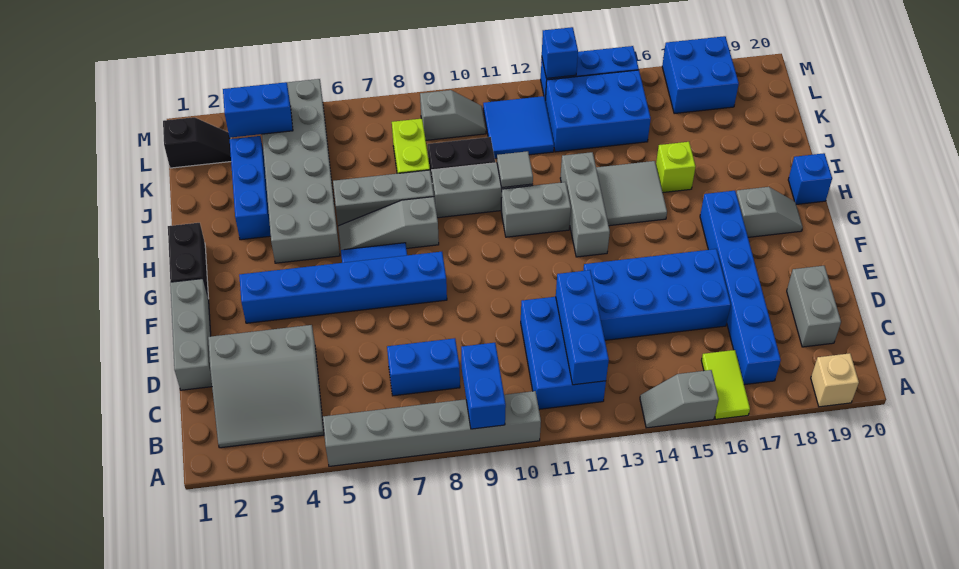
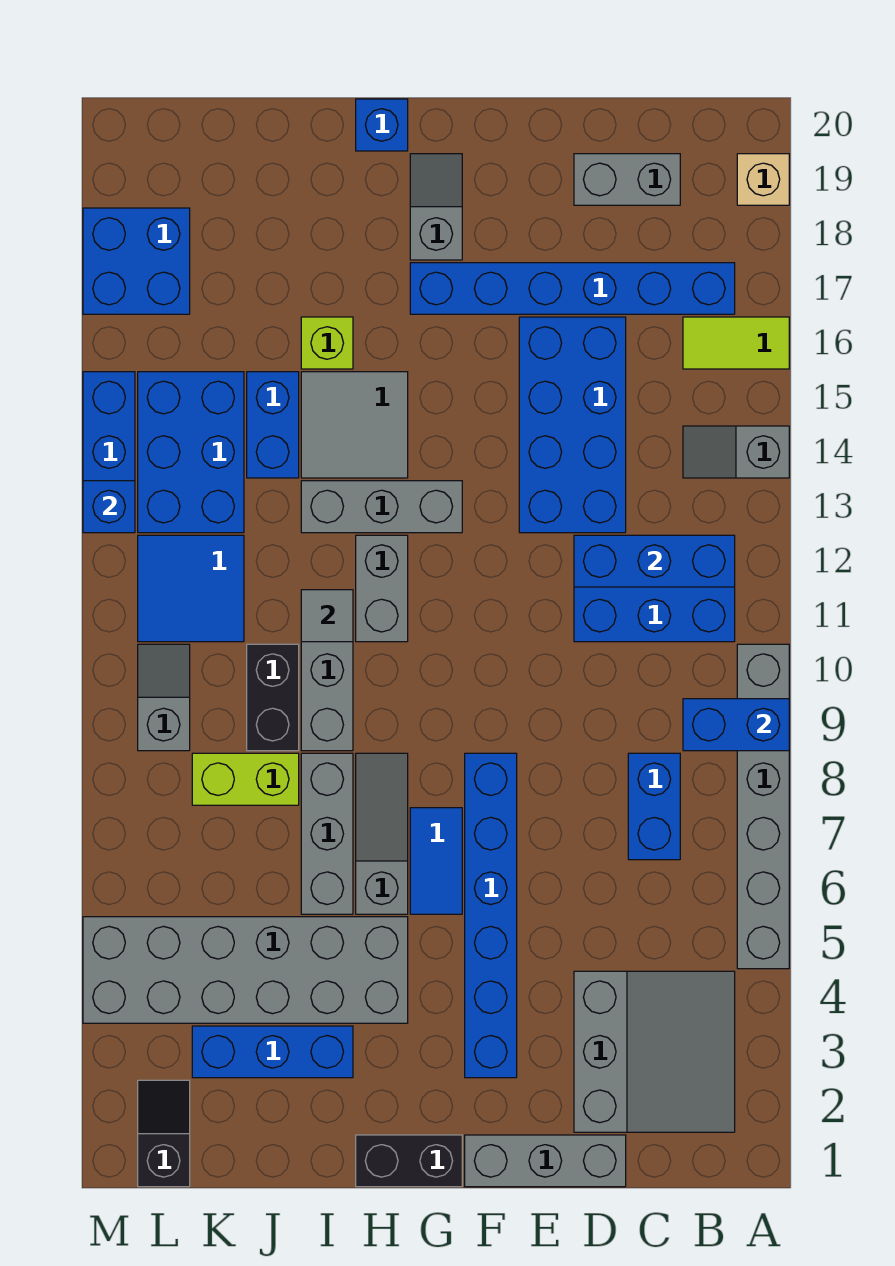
grey slope A14:A15 level 1 top 15 -> grey slope A14:B14 level 1 top A
grey slope H6:H8 level 1 top 8 -> grey slope H6:H8 level 1 top 6
blue brick L3:L4 level 2 -> blue brick J14:J15 level 1

